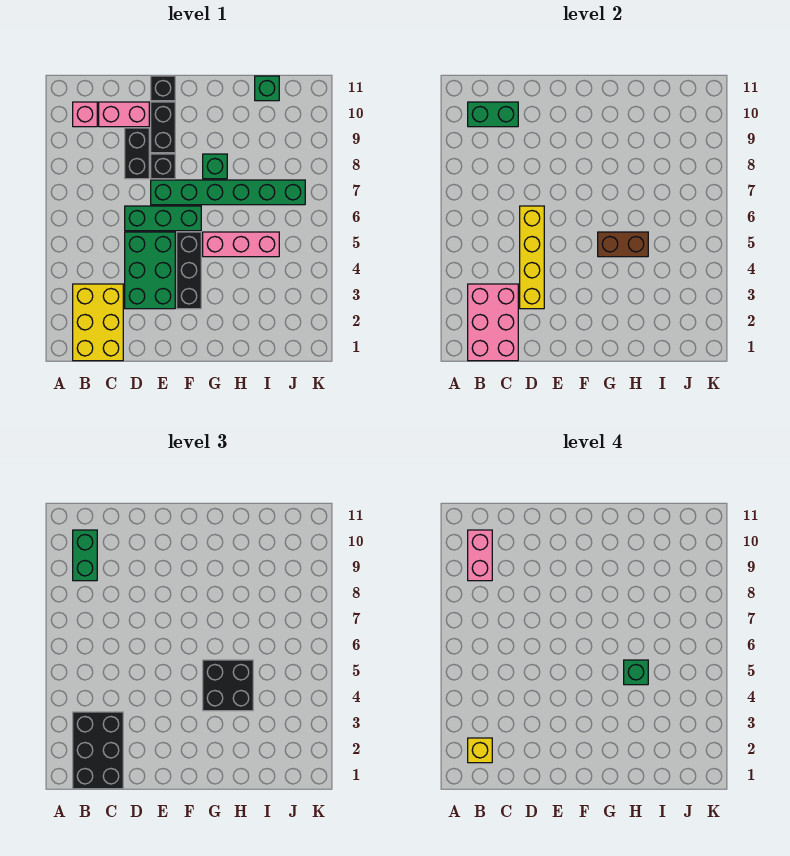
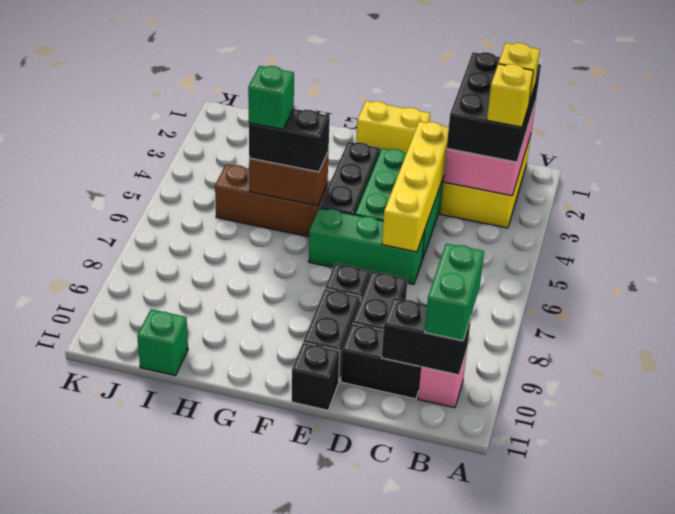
none -> yellow brick B3 level 4
pink brick B9:B10 level 4 -> none
green brick B10:C10 level 2 -> black brick B10:C10 level 2
pink brick C10:D10 level 1 -> black brick C10:D10 level 1
none -> yellow brick E1:F1 level 1
green brick E7:J7 level 1 -> none
black brick G4:H5 level 3 -> black brick G5:H5 level 3
pink brick G5:I5 level 1 -> brown brick G5:I5 level 1
green brick G8 level 1 -> none

